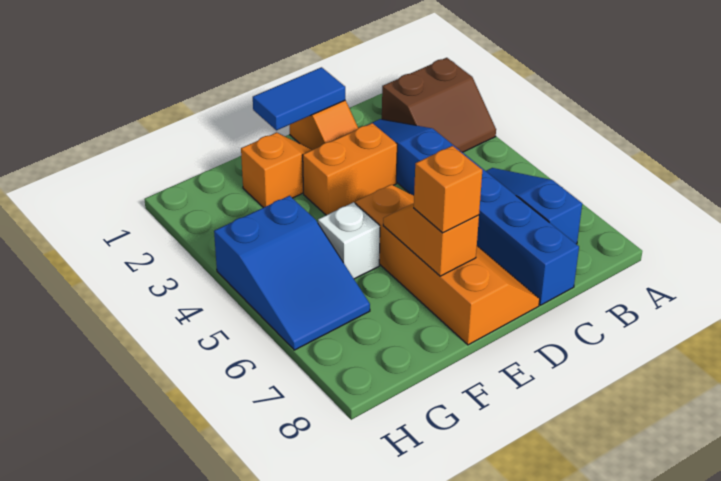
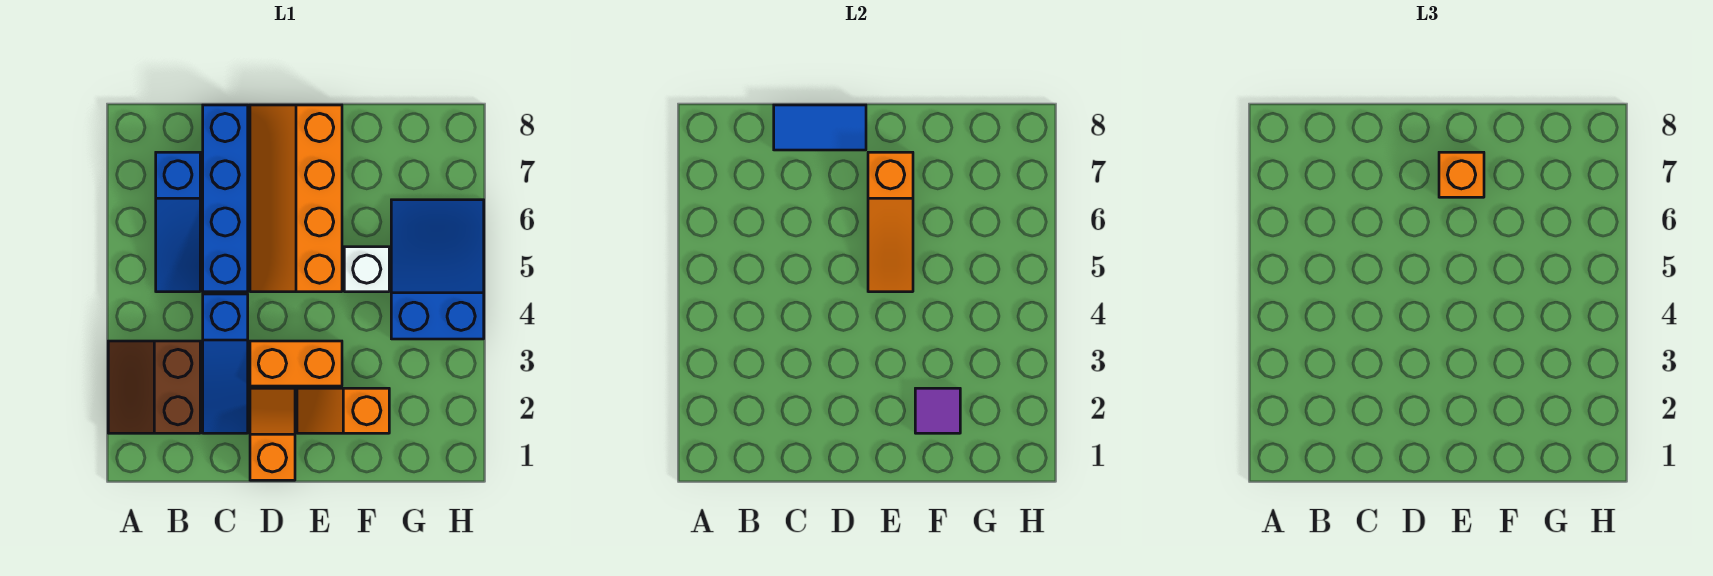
brown slope A2:B3 level 1 top 2 -> brown slope A2:B3 level 1 top B
blue tile D1:E1 level 2 -> blue tile C8:D8 level 2
orange slope E6:E7 level 2 top 7 -> orange slope E5:E7 level 2 top 7
none -> purple tile F2 level 2

